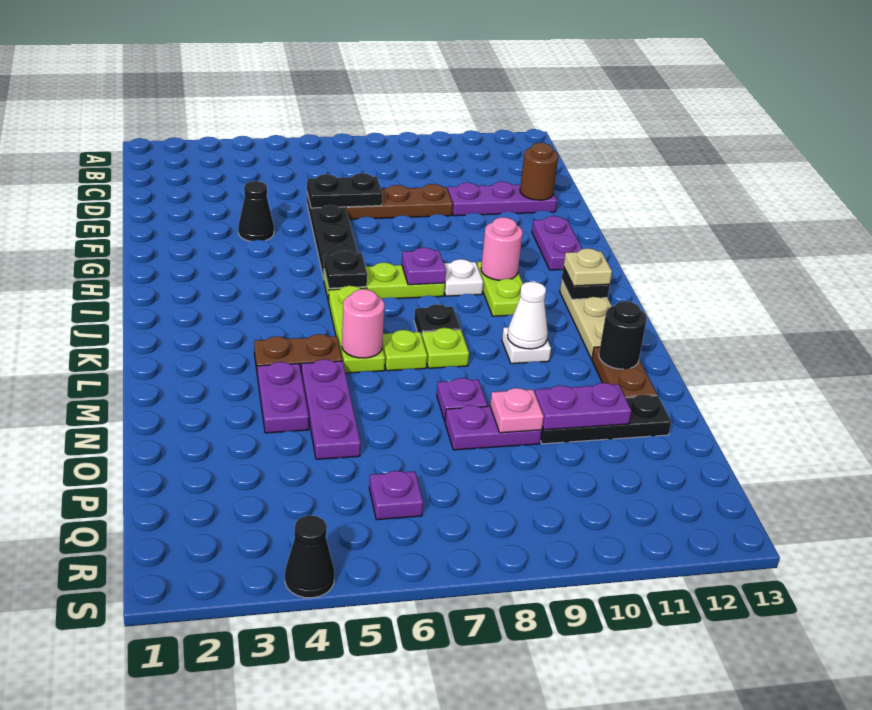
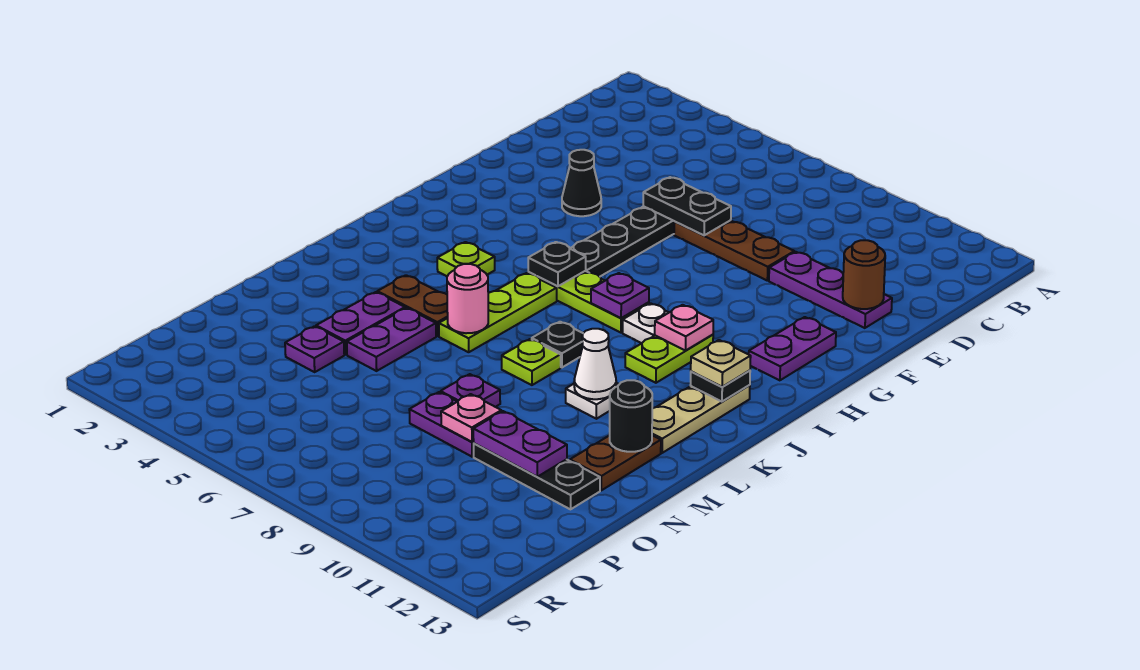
pink round brick I10 level 2 -> pink plate I10 level 2
lime plate L7 level 1 -> lime plate J4 level 1
purple plate M5:O5 level 1 -> purple plate M5:N5 level 1
purple plate Q6 level 1 -> purple plate O4 level 1
black cone S4 level 1 -> none

